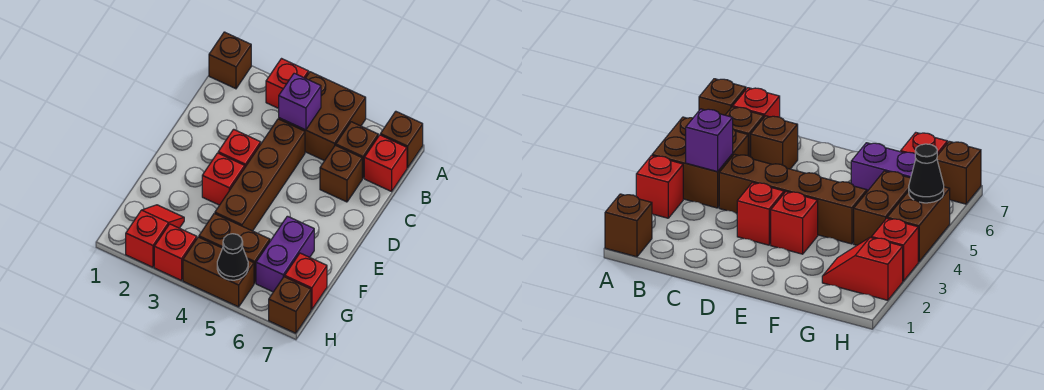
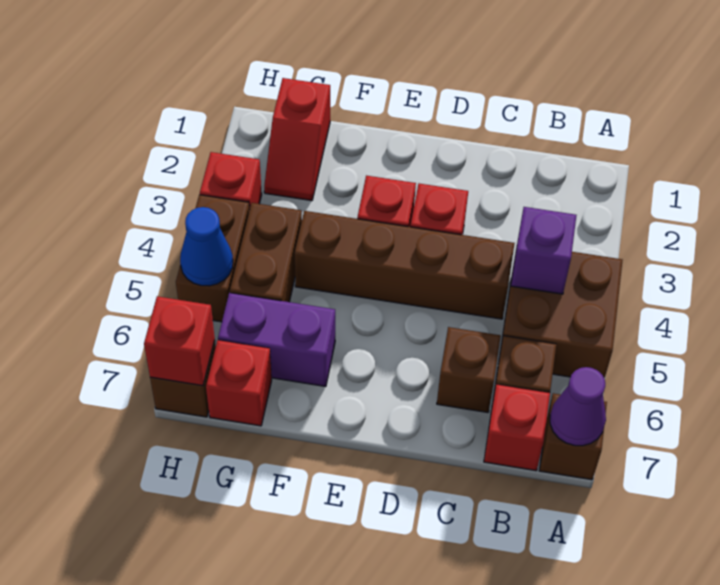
brown brick A1 level 1 -> none
red brick A3 level 1 -> red brick H7 level 2
none -> purple cone A7 level 2
red slope G2:H2 level 1 top H -> red slope G1:G2 level 1 top 1
black cone H5 level 2 -> blue cone H5 level 2

